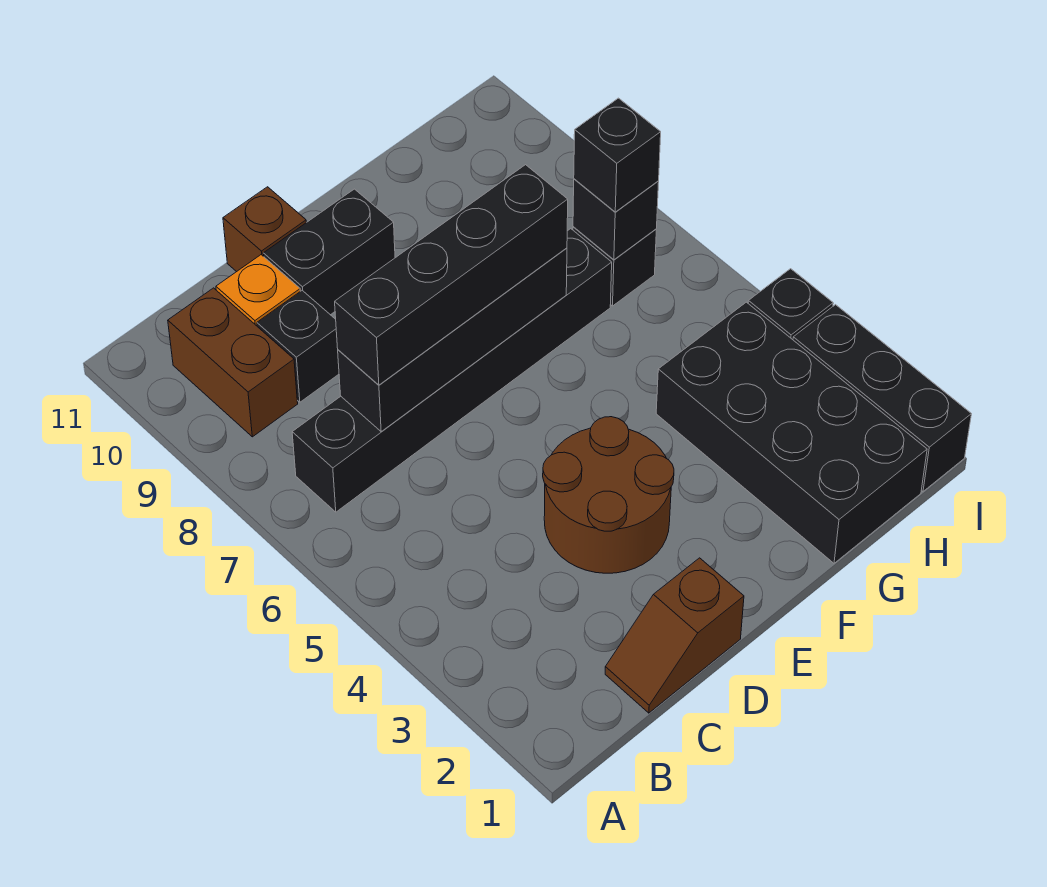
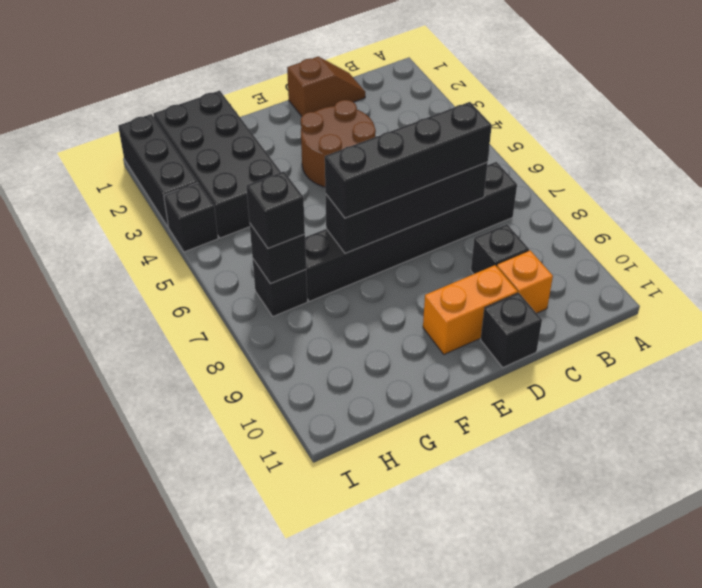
brown brick B9:B10 level 1 -> none
black brick D10:E10 level 1 -> orange brick D10:E10 level 1
brown brick D11 level 1 -> black brick D11 level 1

